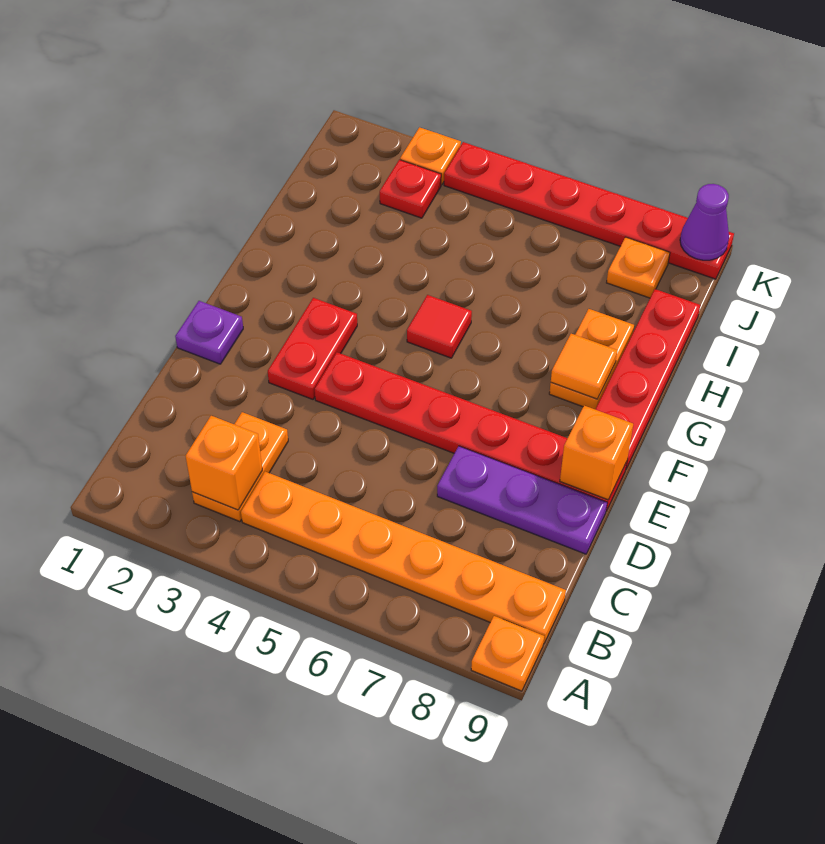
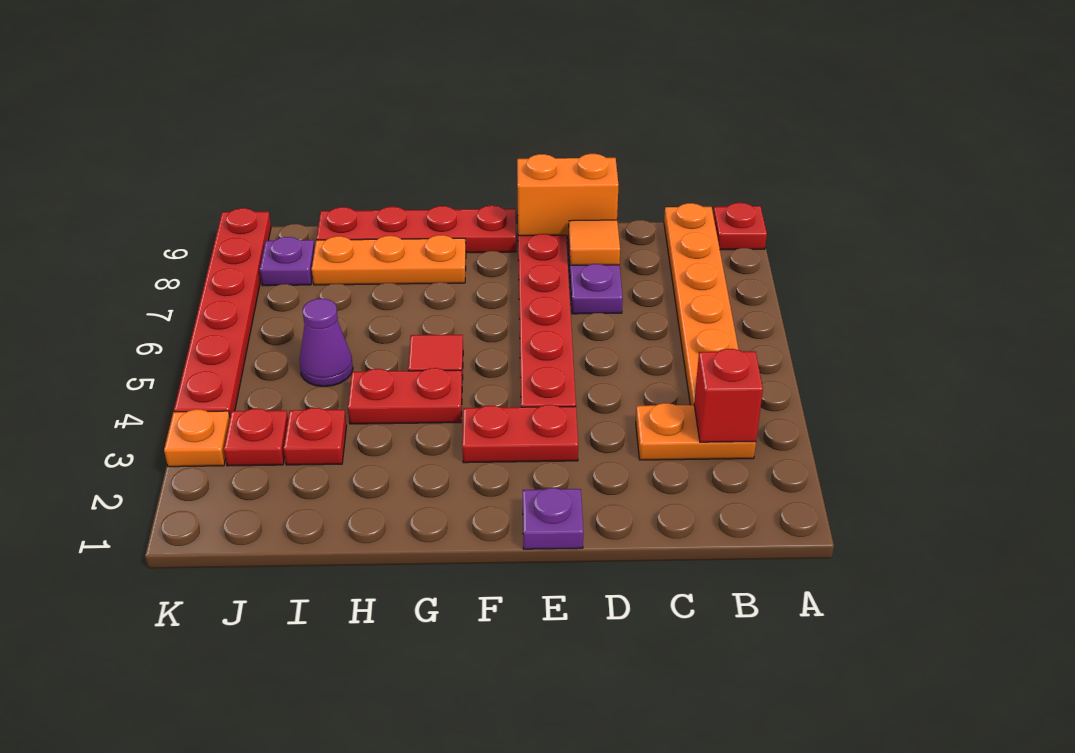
orange plate A9 level 1 -> red plate A9 level 1
orange brick B3 level 2 -> red brick B3 level 2
orange brick E9 level 2 -> orange brick D9:E9 level 2
none -> red plate G4:H4 level 1
orange plate G8:H8 level 1 -> orange plate G8:I8 level 1
orange tile G8 level 2 -> orange tile D8 level 2
none -> red plate I3 level 1
orange plate J8 level 1 -> purple plate J8 level 1
purple cone K9 level 2 -> purple cone I5 level 1

